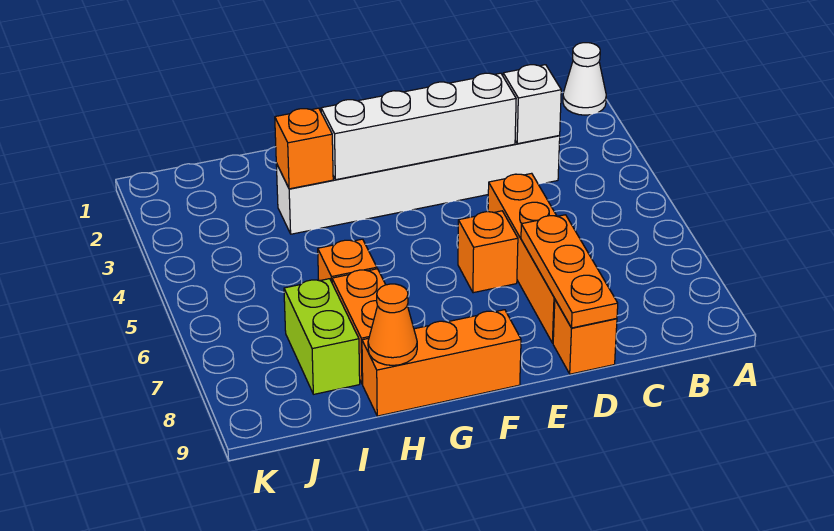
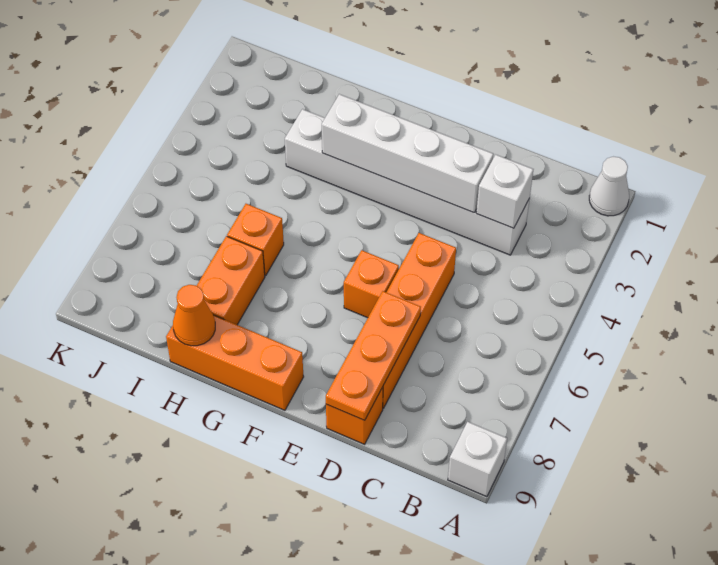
none -> white brick A9 level 1
orange brick H3 level 2 -> none
lime brick I7:I8 level 1 -> none

